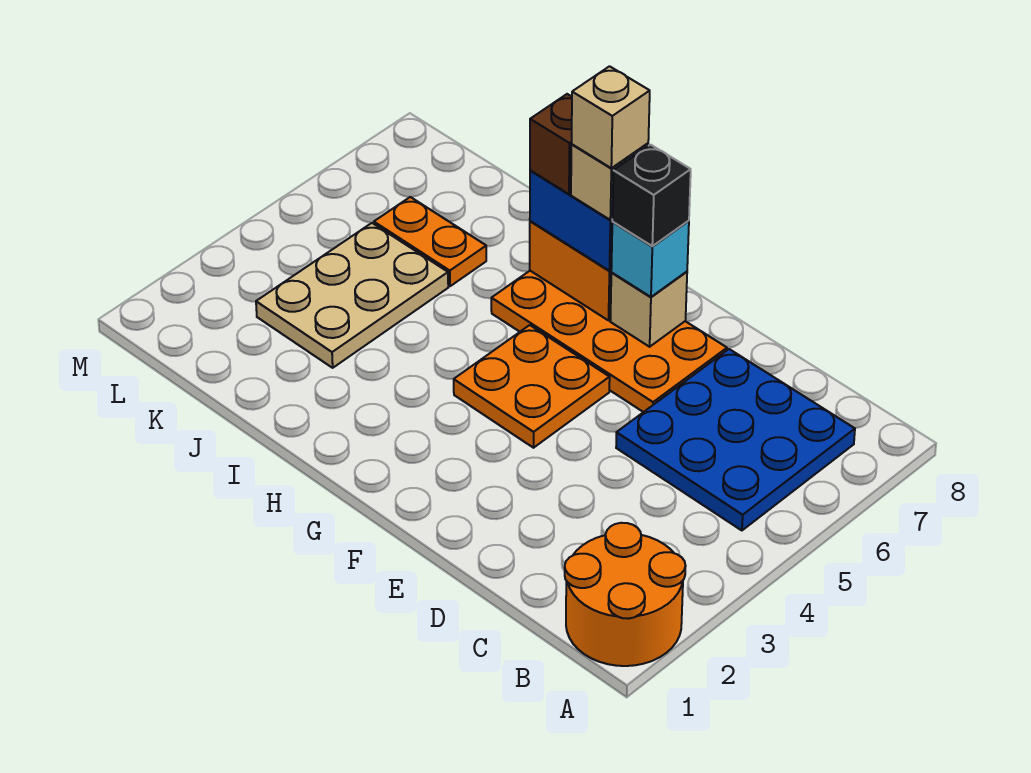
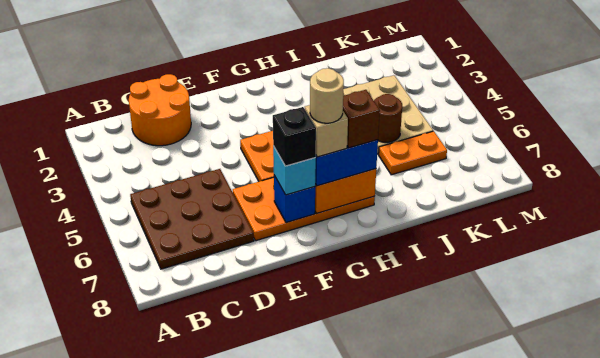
orange round brick A1:B2 level 1 -> orange round brick C1:D2 level 1
blue plate B5:D7 level 1 -> brown plate B5:D7 level 1
tan brick F7 level 2 -> blue brick F7 level 2
tan brick G7 level 5 -> tan round brick G7 level 5
none -> brown round brick J5 level 2

